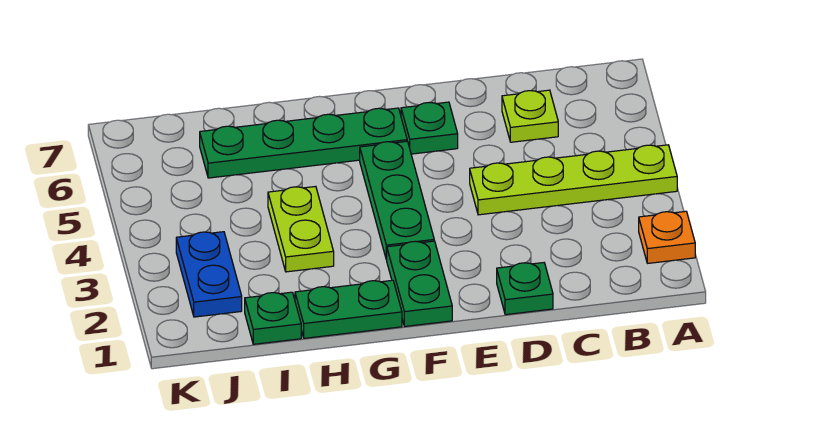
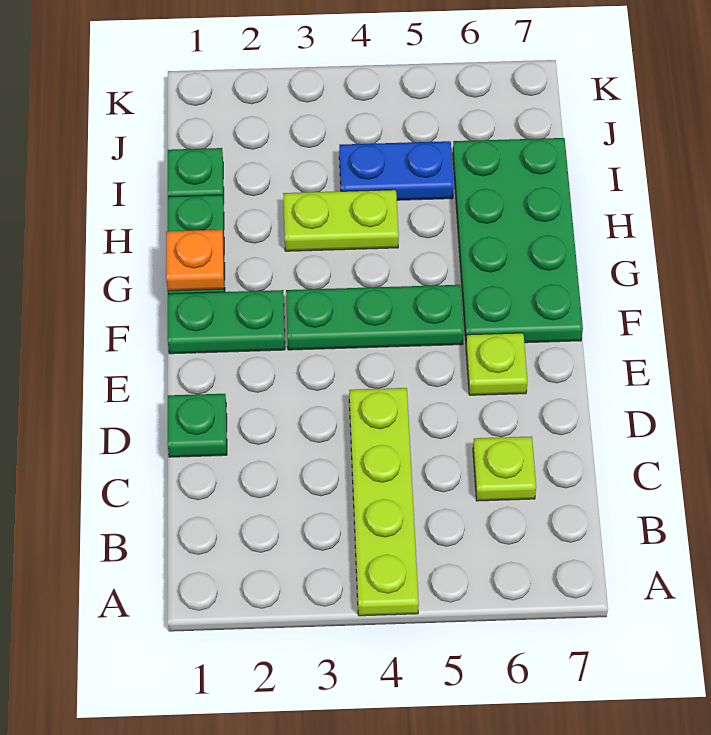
orange plate A2 level 1 -> orange plate G1 level 2
green plate E6 level 1 -> lime plate E6 level 1
green plate F6:I6 level 1 -> green plate F6:I7 level 1
blue plate J2:J3 level 1 -> blue plate I4:I5 level 1

